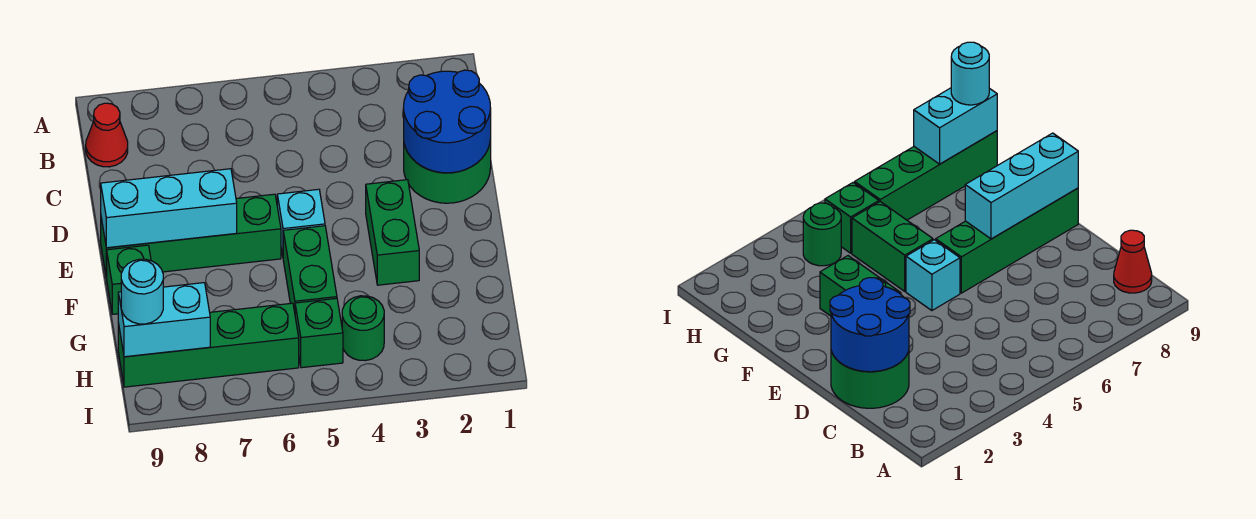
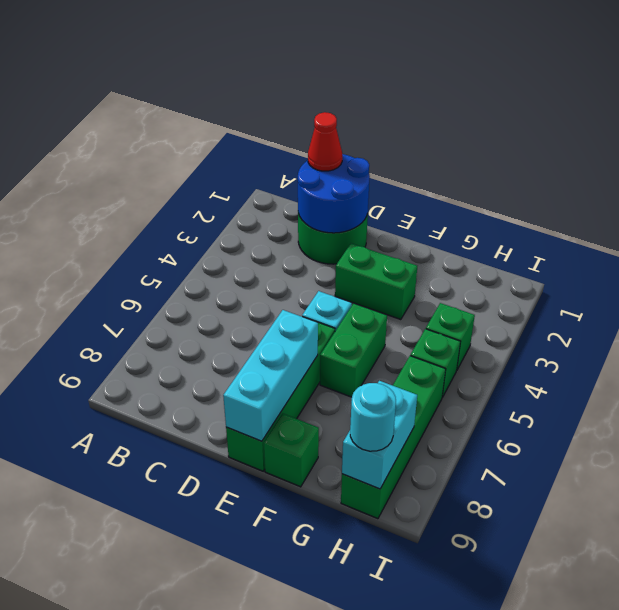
red cone B9 level 1 -> red cone C1 level 3
green brick F5:G5 level 1 -> green brick F5:F6 level 1
green round brick H4 level 1 -> green brick H4 level 1

